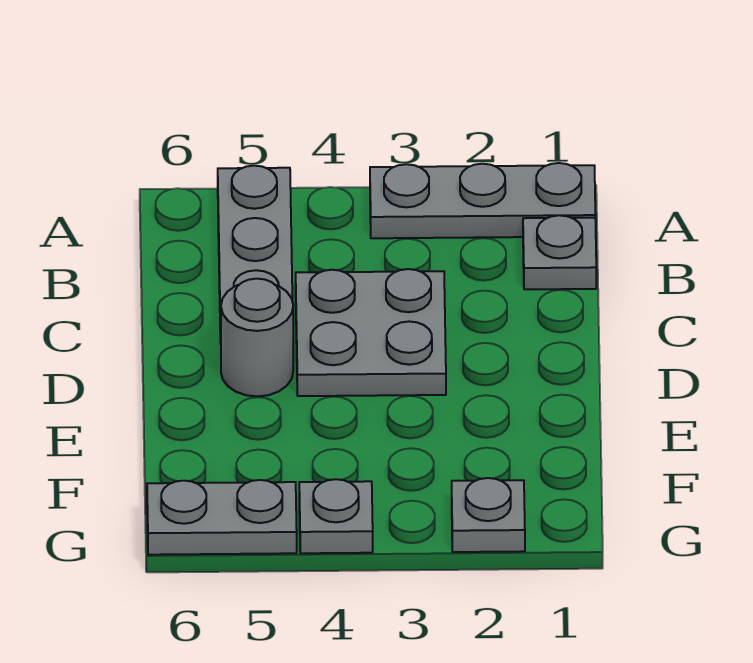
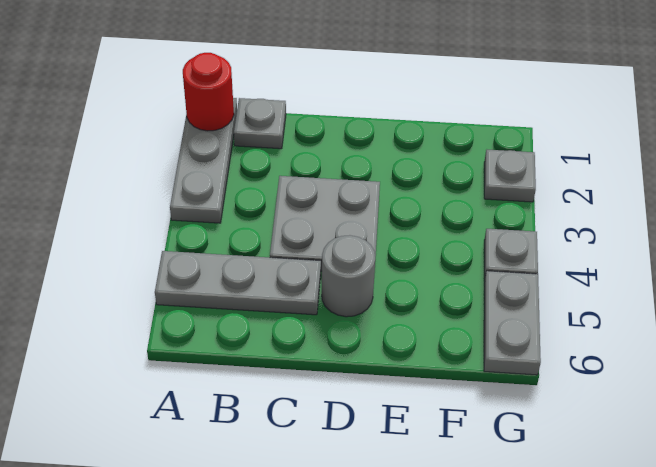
none -> red round brick A1 level 2

